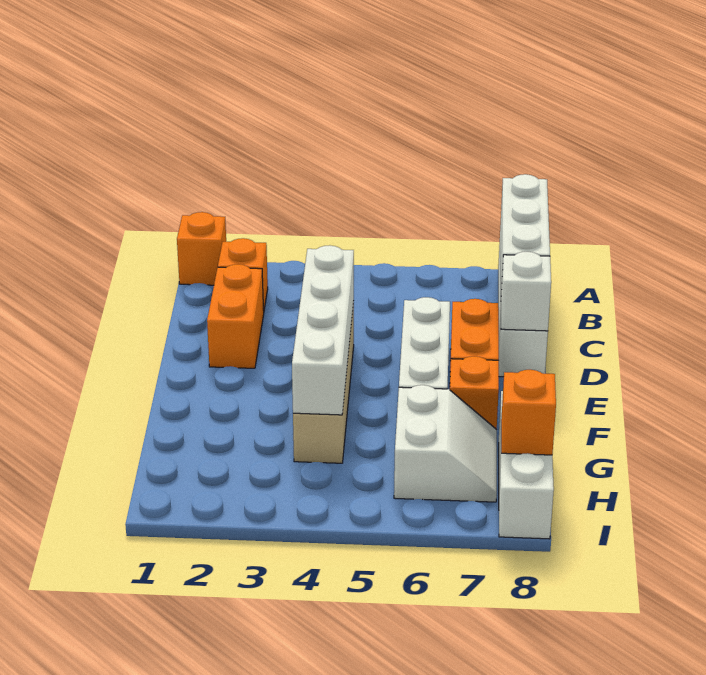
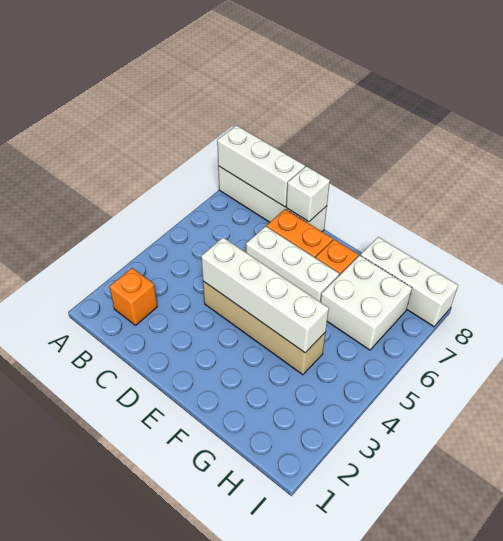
orange brick A1 level 1 -> none
orange brick C2:D2 level 1 -> none
white slope G6:H7 level 1 top 6 -> white brick G6:H7 level 1
orange brick H8 level 2 -> none

